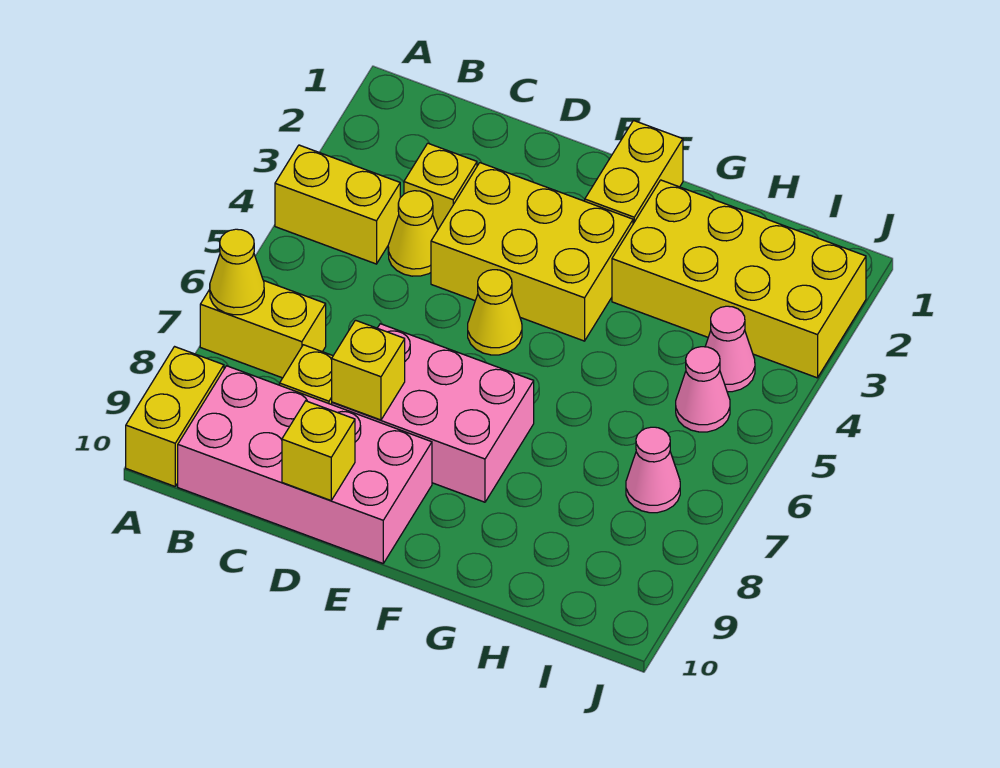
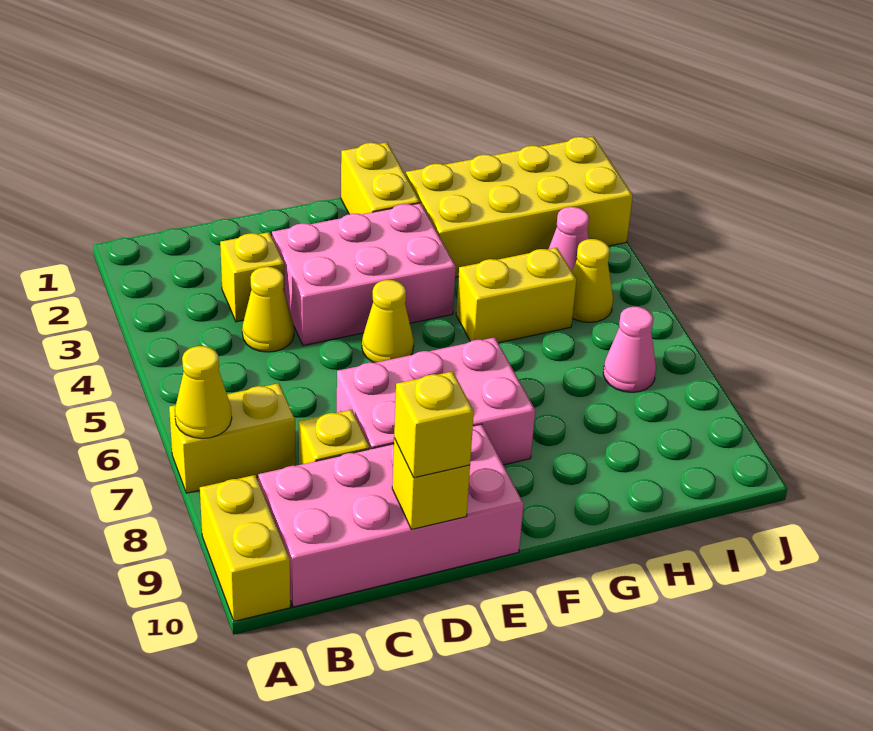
yellow brick A4:B4 level 1 -> yellow brick G5:H5 level 1
yellow brick D3:F4 level 1 -> pink brick D3:F4 level 1
yellow brick D8 level 2 -> yellow brick D10 level 3
pink cone I5 level 1 -> yellow cone I5 level 1

